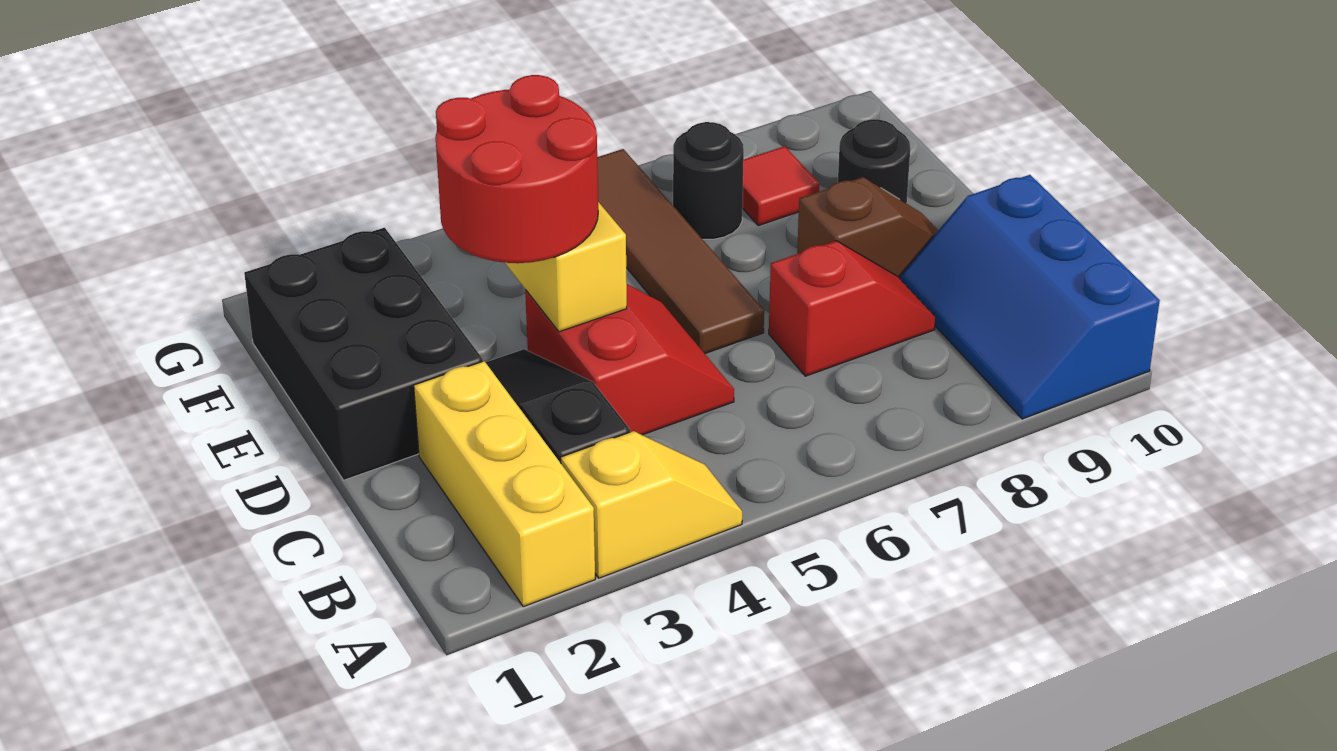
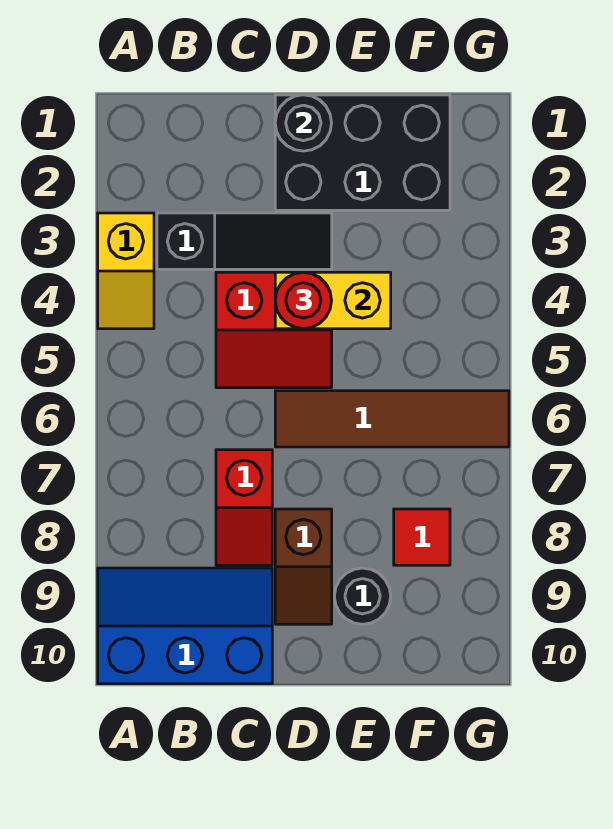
yellow brick A2:C2 level 1 -> none
red round brick D3:E4 level 3 -> red round brick D4 level 3
black round brick F7 level 1 -> black round brick D1 level 2

